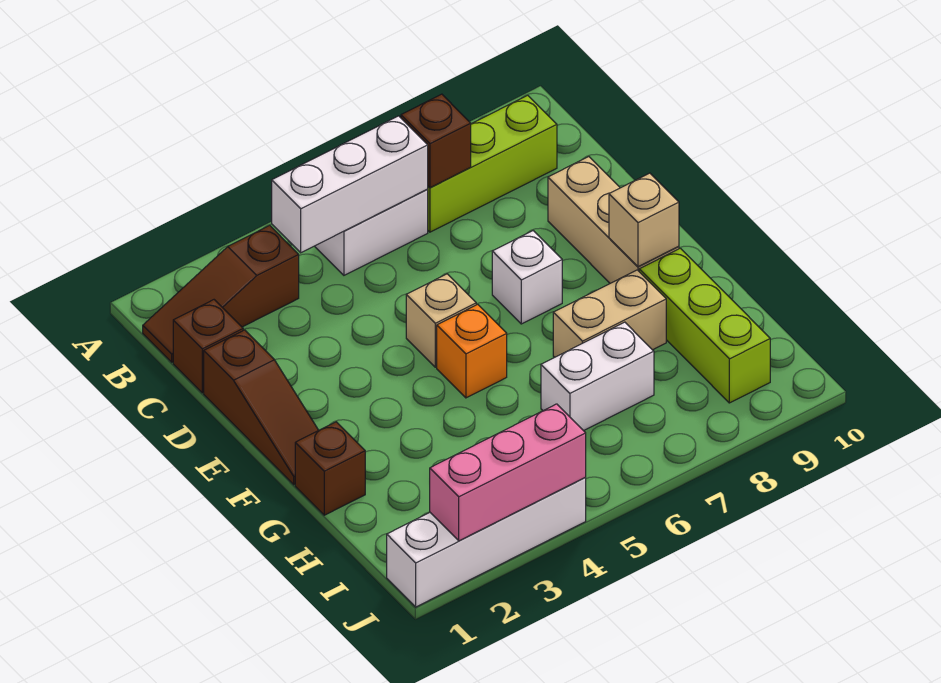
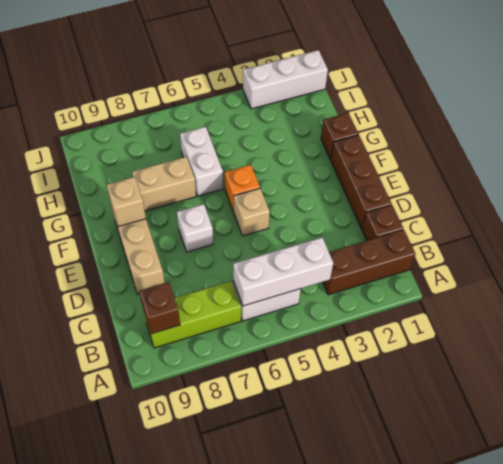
brown slope B1:B3 level 1 top 3 -> brown brick B1:B3 level 1
brown brick B7 level 2 -> brown brick B9 level 2
brown slope D1:F1 level 1 top D -> brown brick D1:F1 level 1
lime brick G9:I9 level 1 -> none
white brick H6:H7 level 1 -> white brick G6:H6 level 1
white brick J1:J4 level 1 -> white brick J1:J3 level 1
pink brick J2:J4 level 2 -> none

